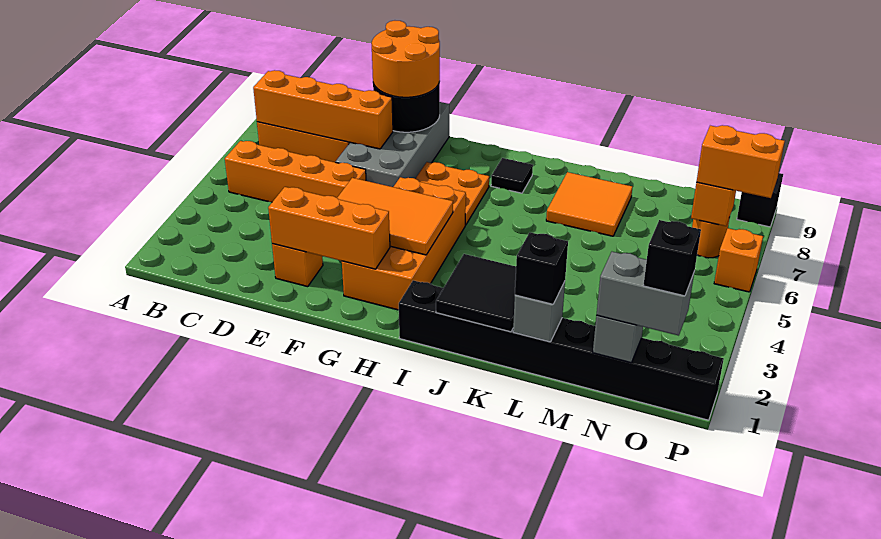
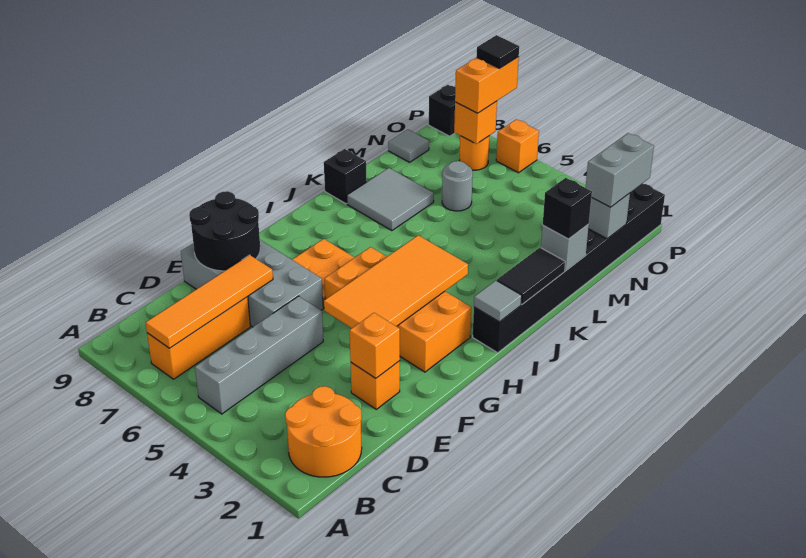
orange brick B5:E5 level 1 -> grey brick B5:E5 level 1
orange brick B7:E7 level 2 -> orange tile B7:E7 level 2
orange brick E2:G2 level 2 -> orange brick E2 level 2
orange round brick E8:F9 level 3 -> orange round brick B1:C2 level 1
orange tile F3:H4 level 2 -> orange tile F3:I4 level 2
none -> grey tile I1 level 2
black tile I8 level 1 -> black tile P7 level 4
black tile J1:K2 level 2 -> black tile J1:K1 level 2
orange tile K7:L8 level 1 -> grey tile K7:L8 level 1
none -> grey round brick M6 level 1
none -> grey tile N9 level 1
black brick O1 level 4 -> black brick K9 level 1

